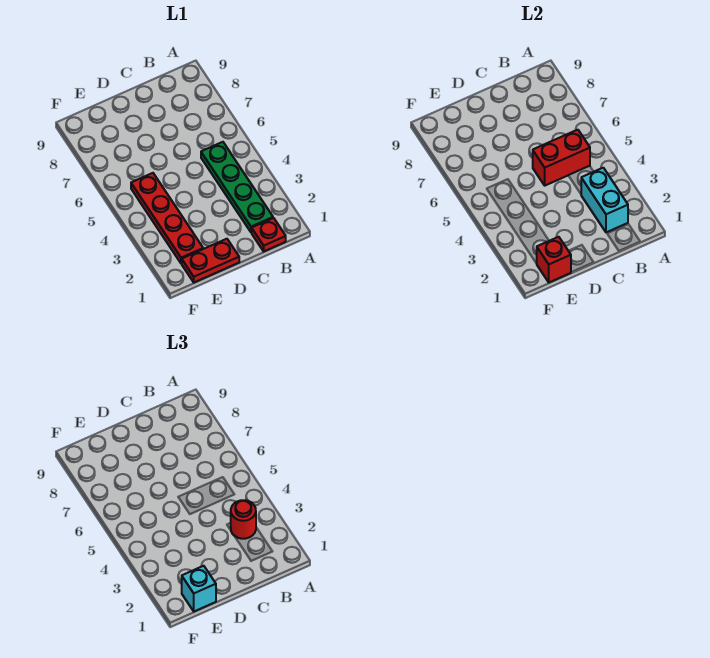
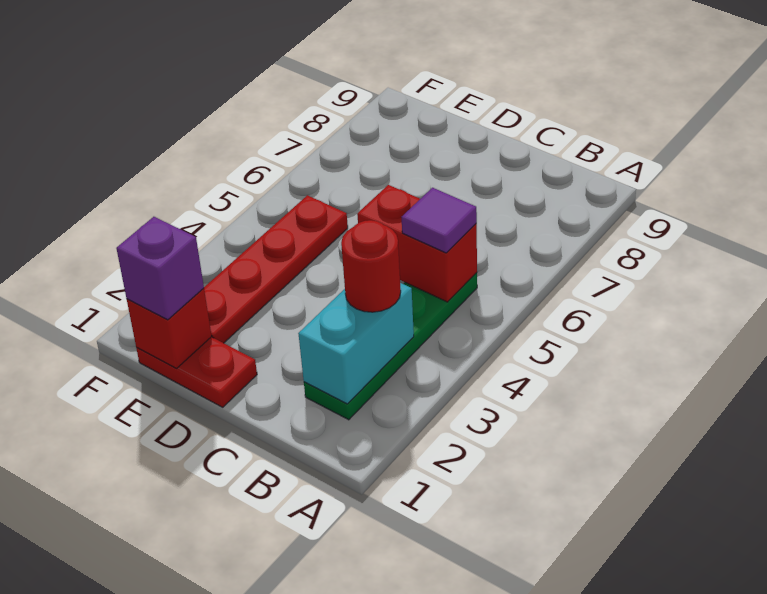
red plate B1 level 1 -> none
none -> purple tile B5 level 3
cyan brick E1 level 3 -> purple brick E1 level 3

